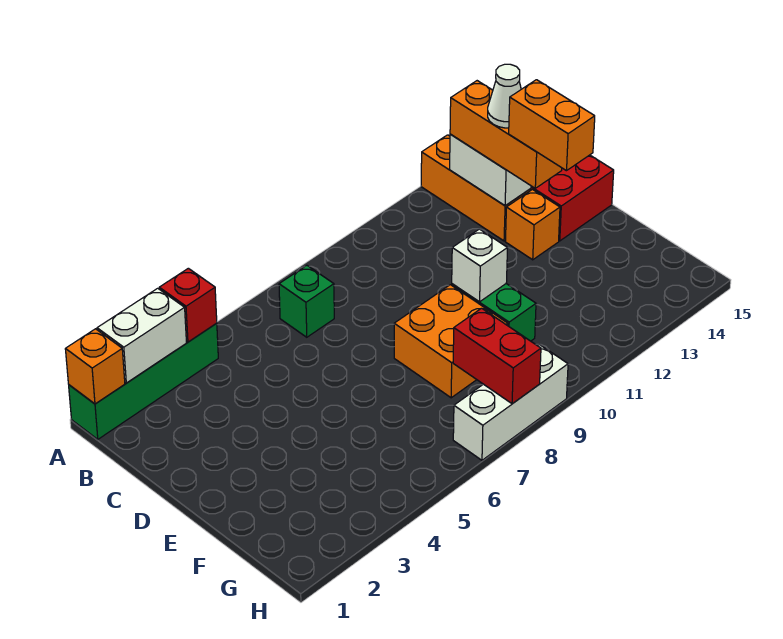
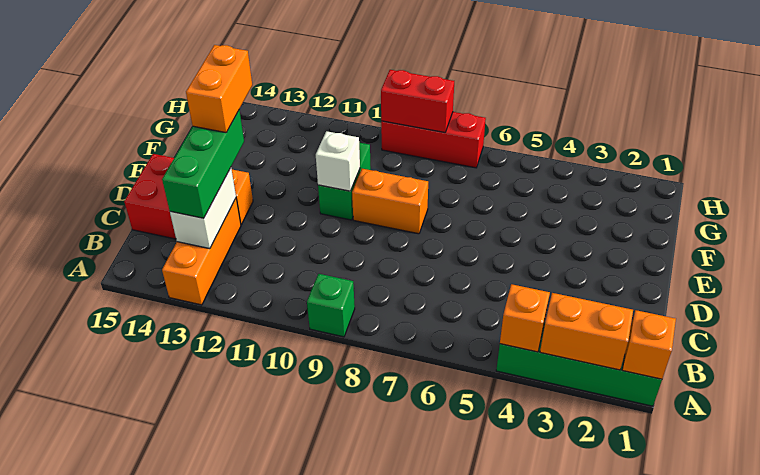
white brick A2:A3 level 2 -> orange brick A2:A3 level 2
red brick A4 level 2 -> orange brick A4 level 2
green brick B7 level 1 -> green brick A9 level 1
orange brick B13:D13 level 3 -> green brick B13:D13 level 3
white cone C13 level 4 -> none
orange brick E8:F9 level 1 -> orange brick E8:E9 level 1
red brick G8:H8 level 2 -> red brick H8:H9 level 2
white brick H7:H9 level 1 -> red brick H7:H9 level 1

